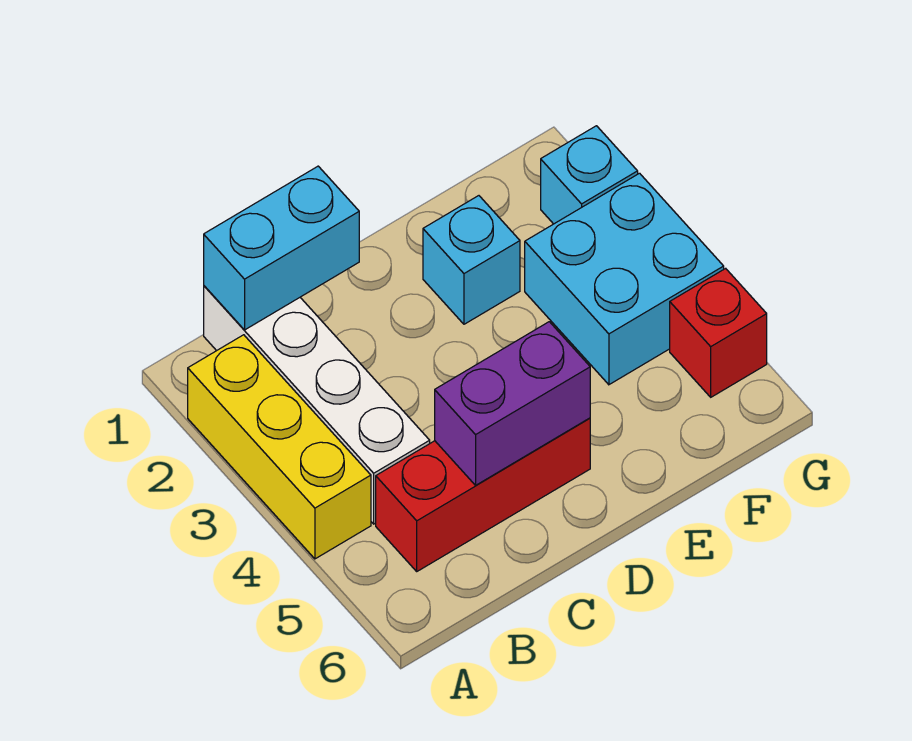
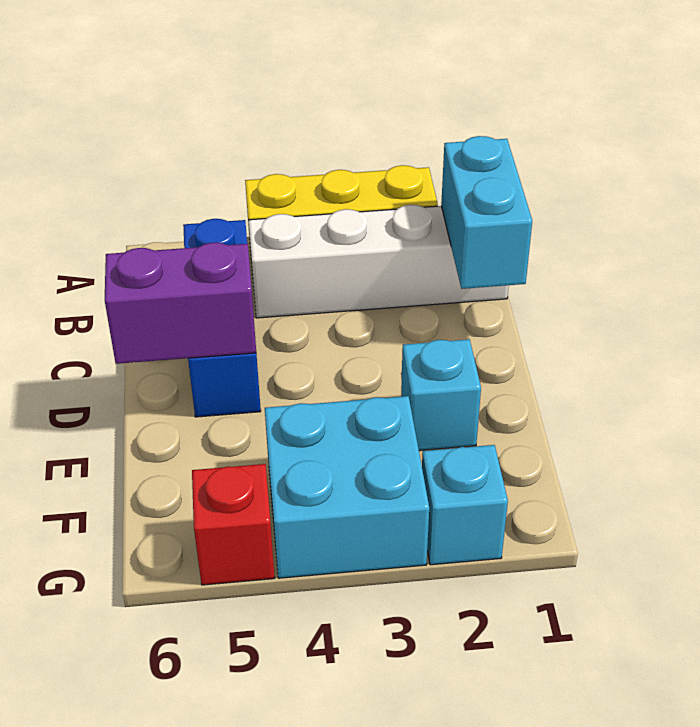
red brick B5:D5 level 1 -> blue brick B5:D5 level 1
purple brick C5:D5 level 2 -> purple brick D5:D6 level 2

